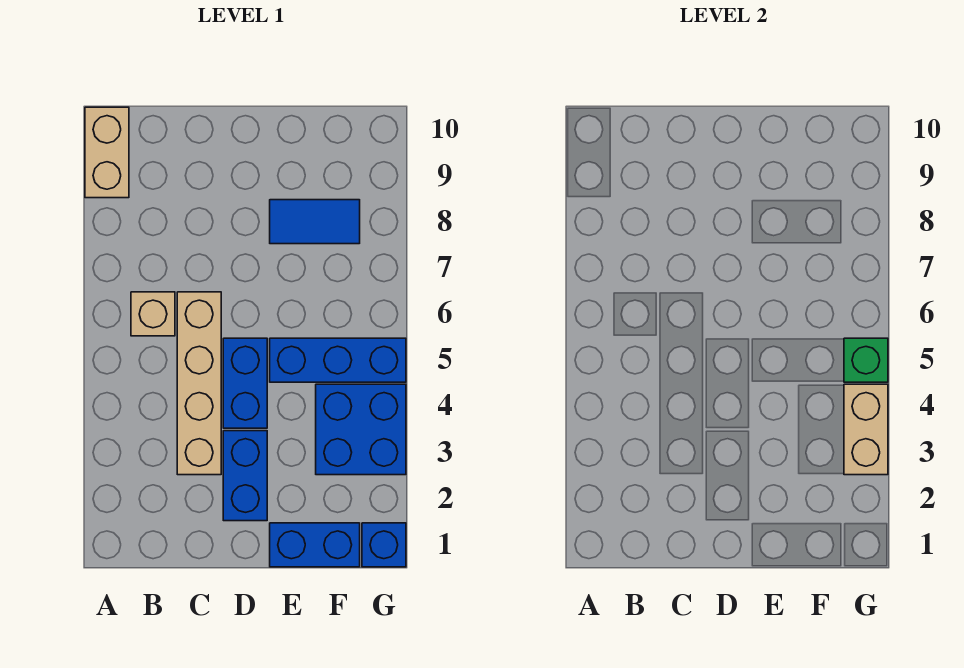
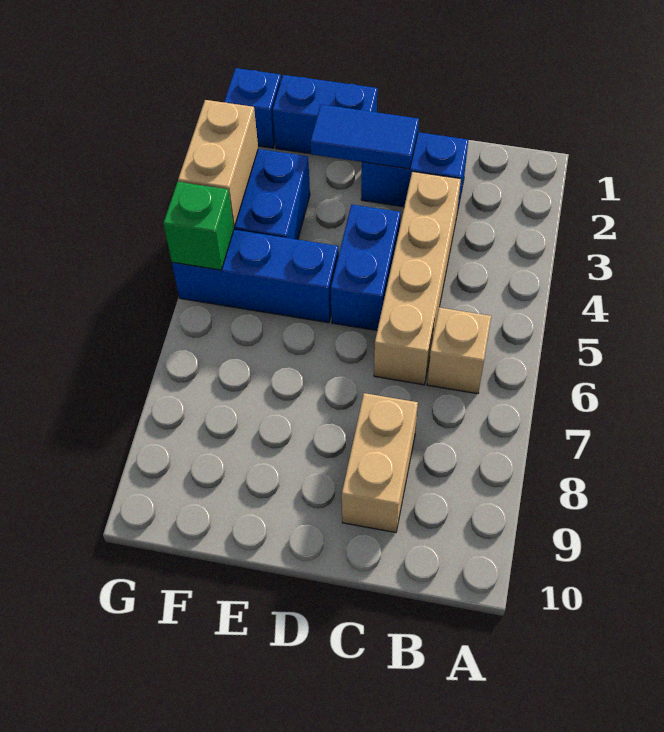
tan brick A9:A10 level 1 -> tan brick C8:C9 level 1
blue brick D2:D3 level 1 -> blue brick C2:D2 level 1
blue tile E8:F8 level 1 -> blue tile D2:E2 level 2

